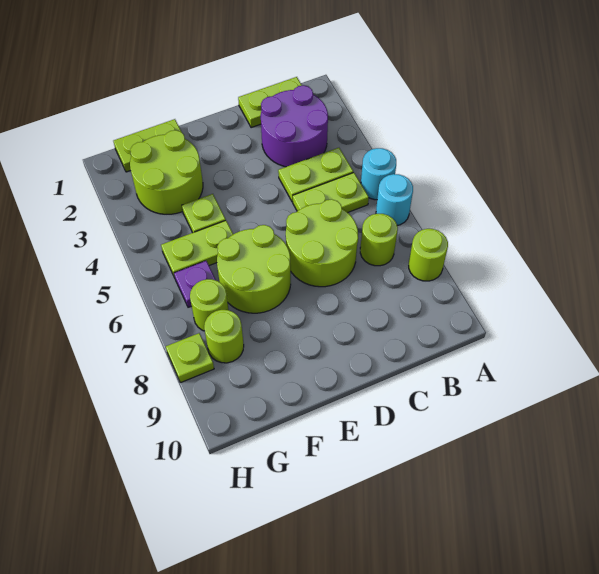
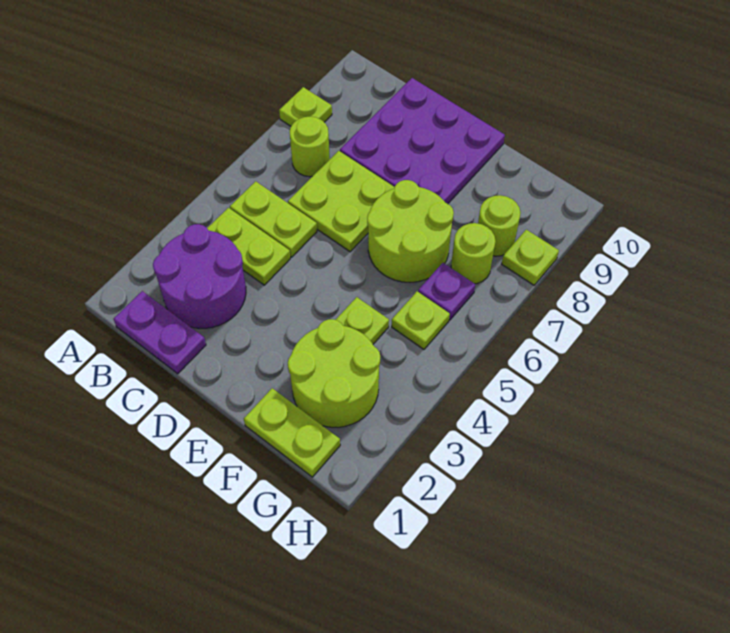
cyan round brick A5 level 1 -> none
cyan round brick A6 level 1 -> none
lime round brick A8 level 1 -> lime plate A8 level 1
lime plate B1:C1 level 1 -> purple plate B1:C1 level 1
lime round brick C6:D7 level 1 -> lime plate C6:D7 level 1
none -> purple plate C8:E10 level 1
lime plate F5:G5 level 1 -> lime plate G5 level 1

